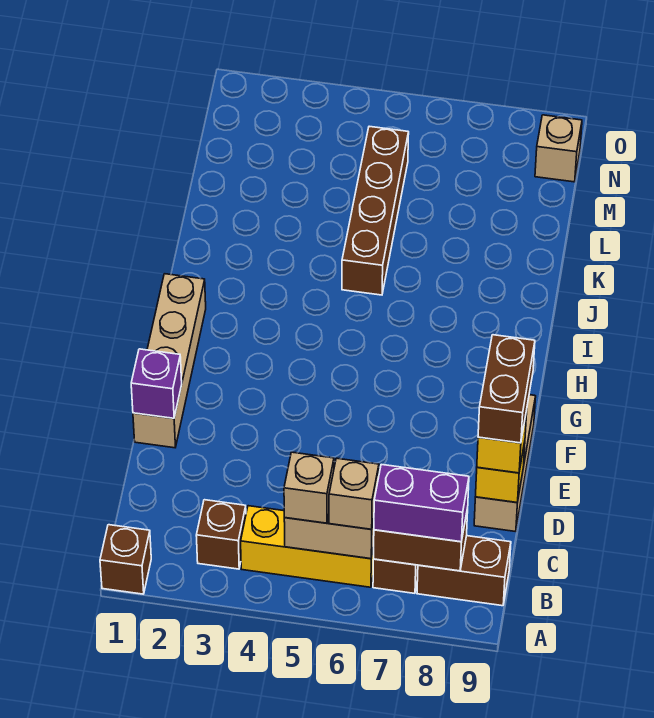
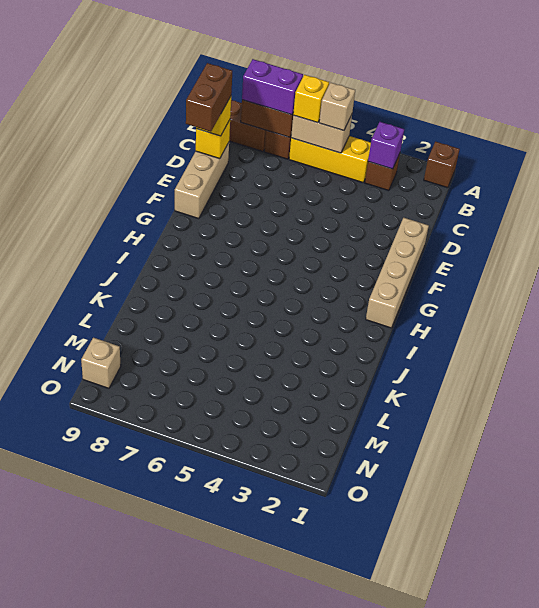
tan brick B6 level 3 -> yellow brick B6 level 3
purple brick E1 level 2 -> purple brick B3 level 2
brown brick J5:M5 level 1 -> none

